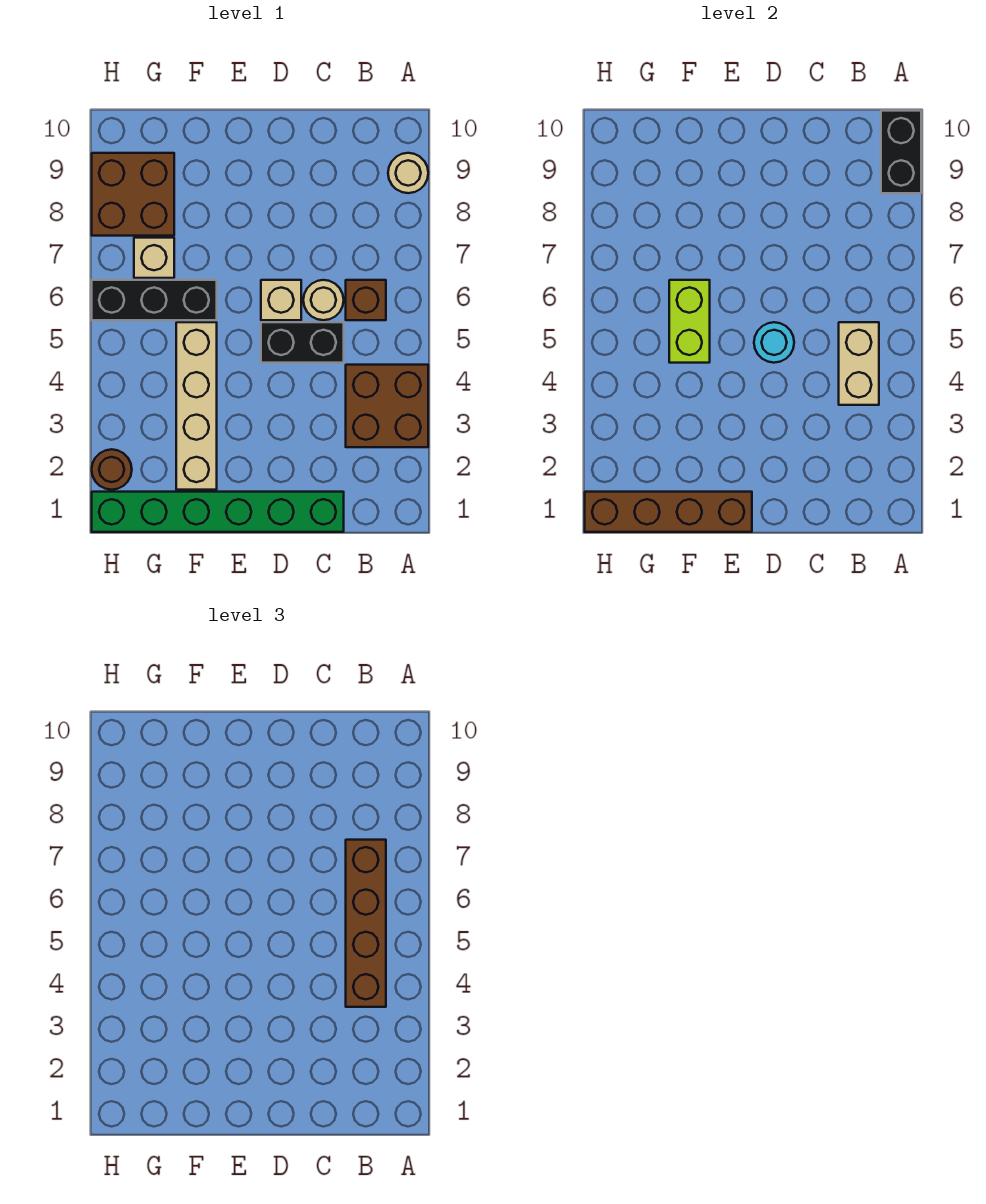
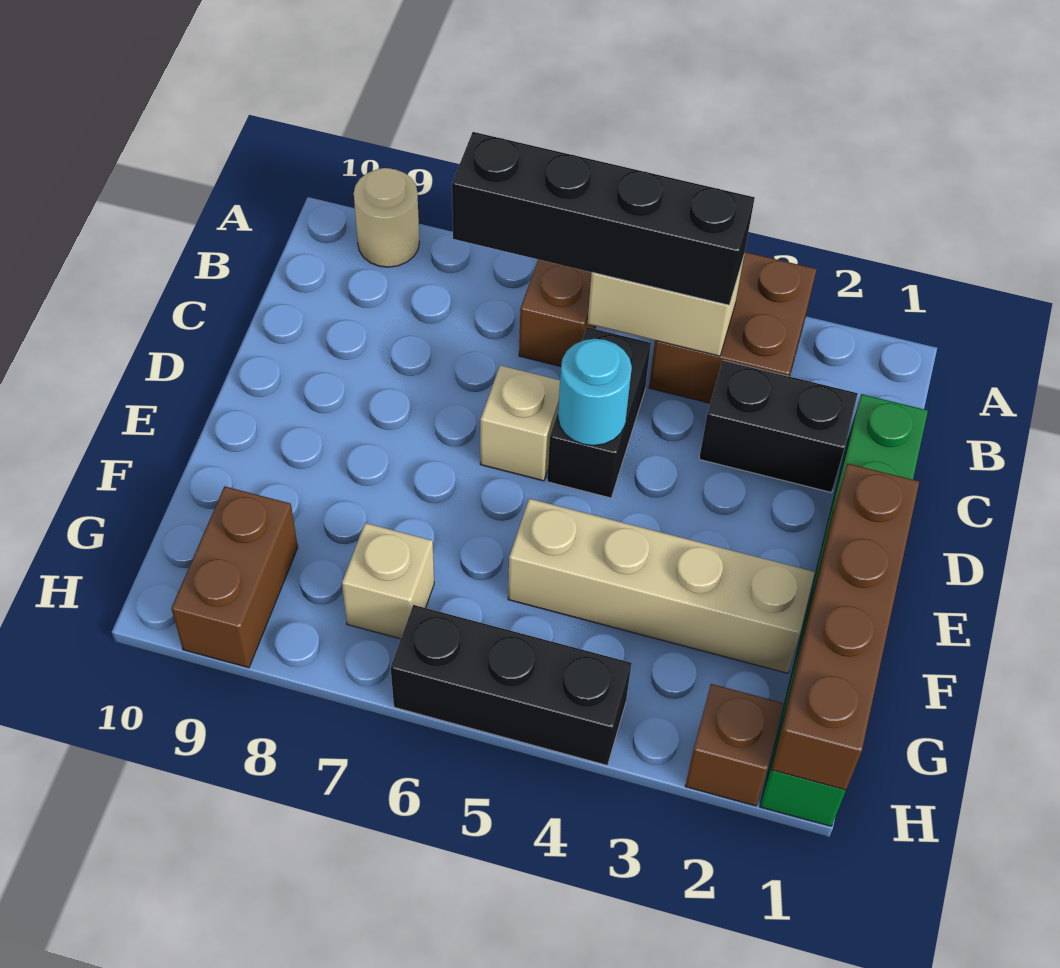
black brick A9:A10 level 2 -> black brick C2:C3 level 1
brown brick B4:B7 level 3 -> black brick B4:B7 level 3
tan round brick C6 level 1 -> none
lime brick F5:F6 level 2 -> none
black brick F6:H6 level 1 -> black brick H4:H6 level 1
brown brick G8:H9 level 1 -> brown brick G9:H9 level 1
brown round brick H2 level 1 -> brown brick H2 level 1

